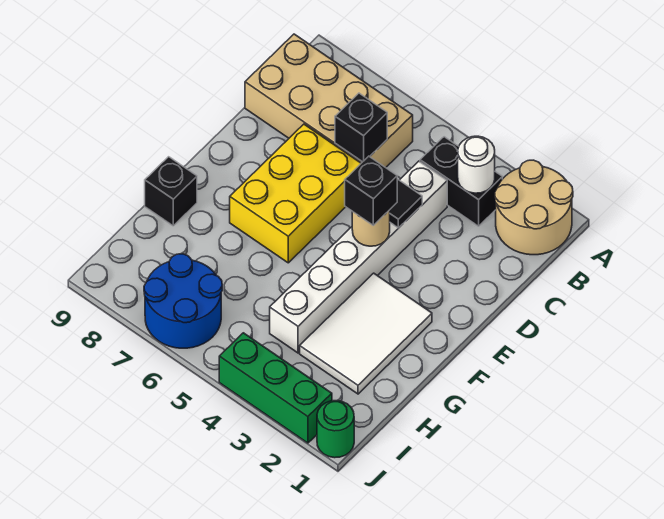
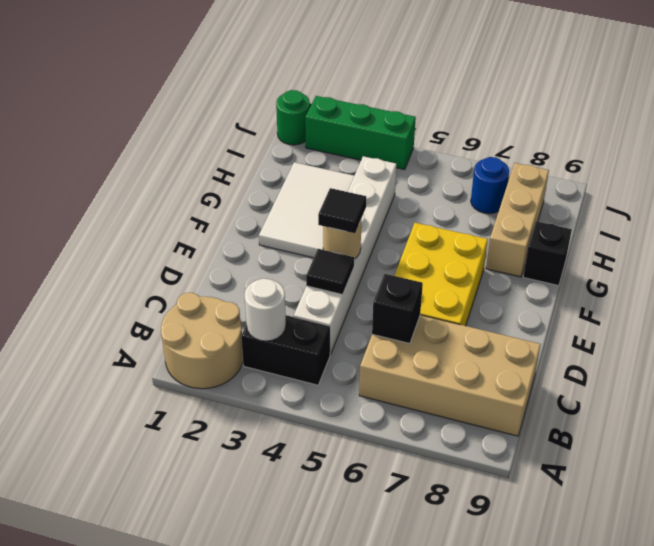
black brick E4 level 3 -> black tile E4 level 3
none -> tan brick G8:I8 level 1
blue round brick I6:J7 level 1 -> blue round brick I7 level 1

